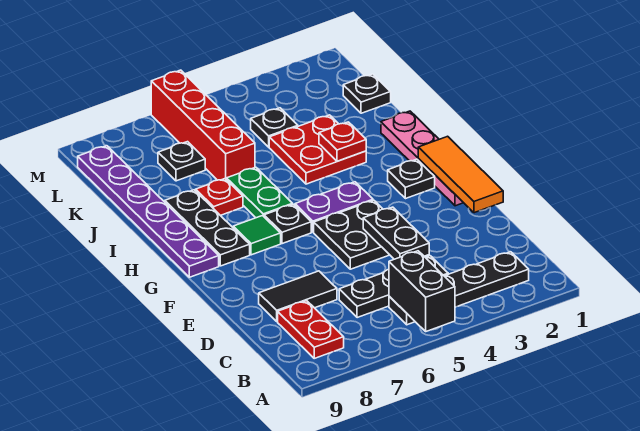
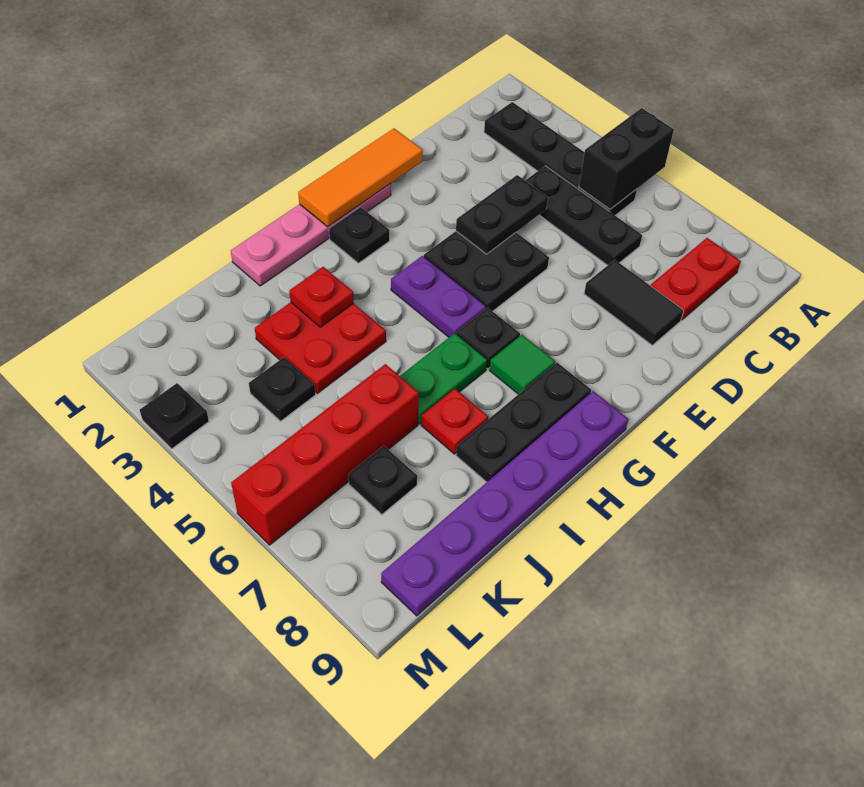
black plate K1 level 1 -> black plate M3 level 1

